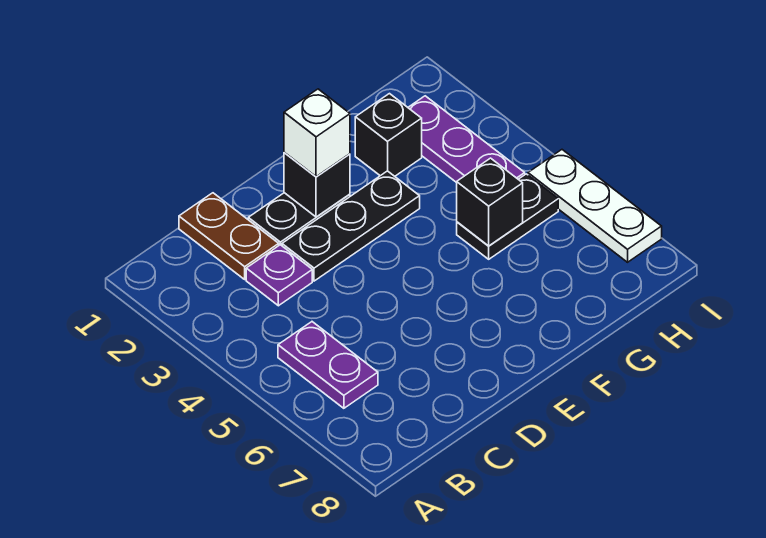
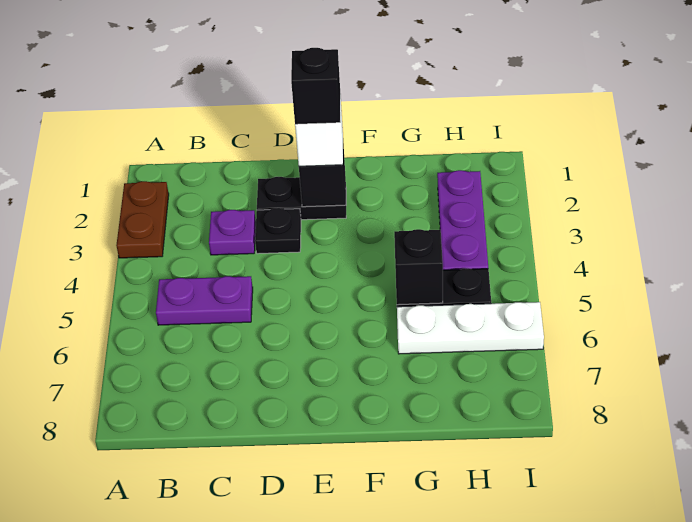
purple plate B5:B6 level 1 -> purple plate B5:C5 level 1
brown plate C1:C2 level 1 -> brown plate A2:A3 level 1
black plate D3:F3 level 1 -> black plate D3 level 1
black brick G2 level 1 -> black brick E2 level 4
white plate I5:I7 level 1 -> white plate G6:I6 level 1

